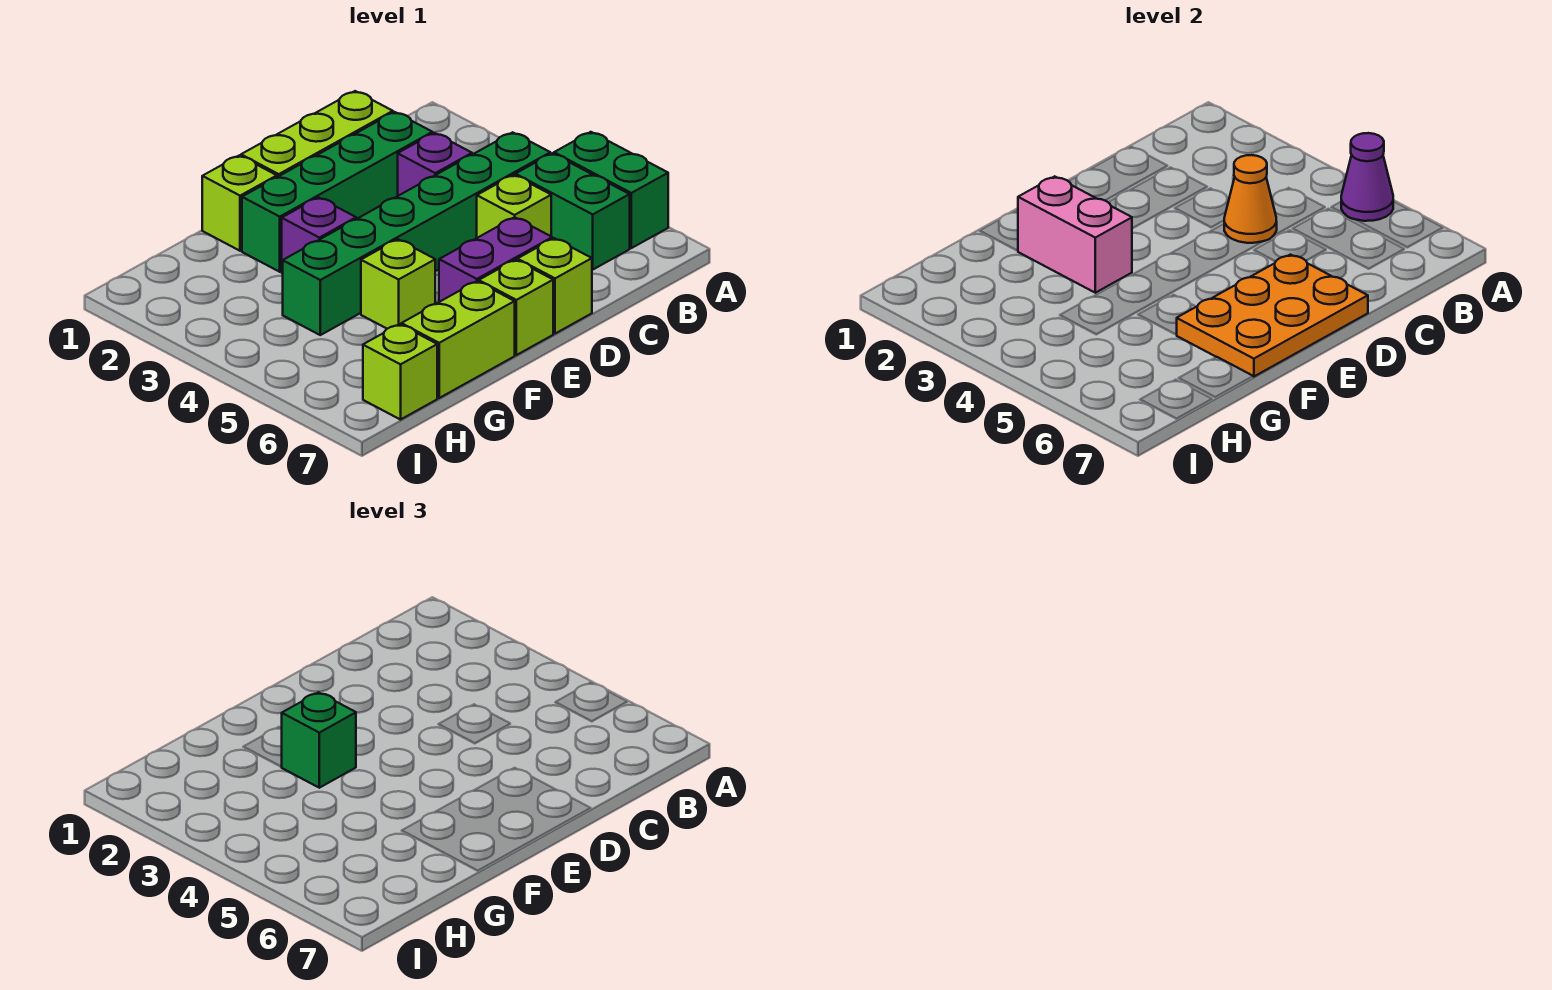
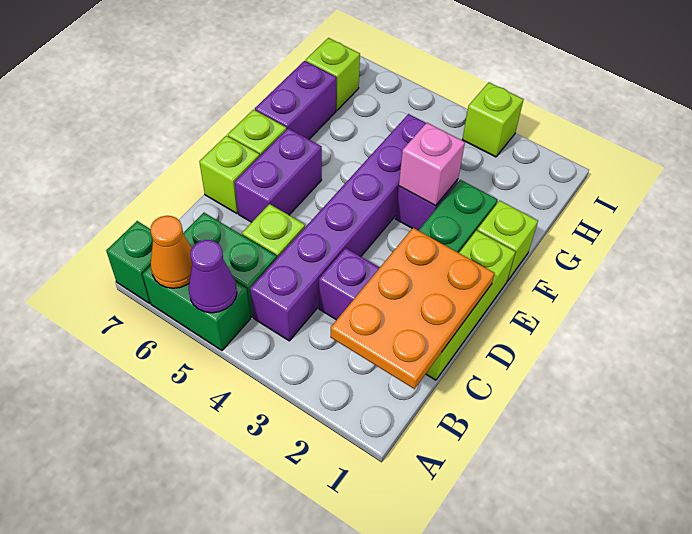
green brick B4:G4 level 1 -> purple brick B4:G4 level 1
orange cone C4 level 2 -> orange cone A6 level 2
orange plate D6:F7 level 2 -> orange plate B1:D2 level 2
pink brick F2:F3 level 2 -> pink brick F3 level 2
green brick F3 level 3 -> green brick A7 level 1
lime brick F5 level 1 -> lime brick I3 level 1
lime brick F7:G7 level 1 -> purple brick F7:G7 level 1

